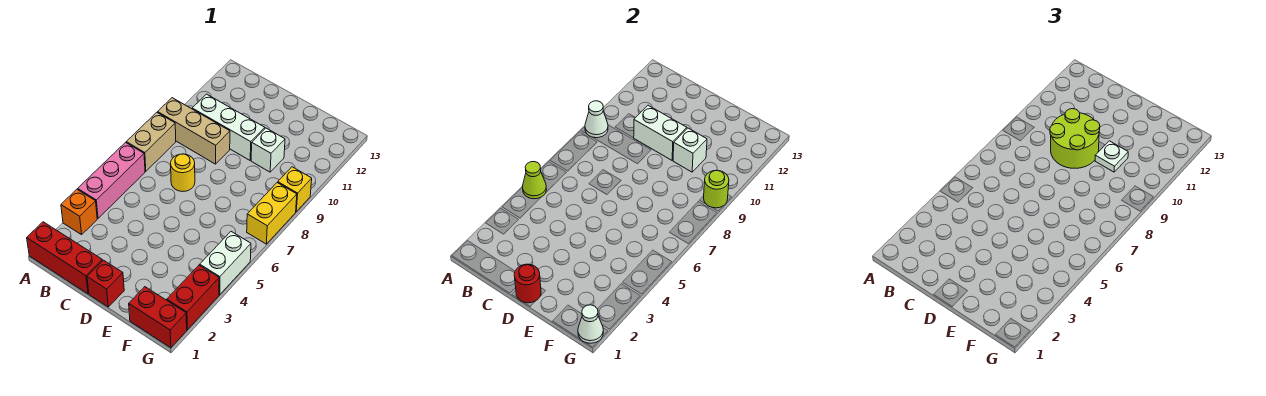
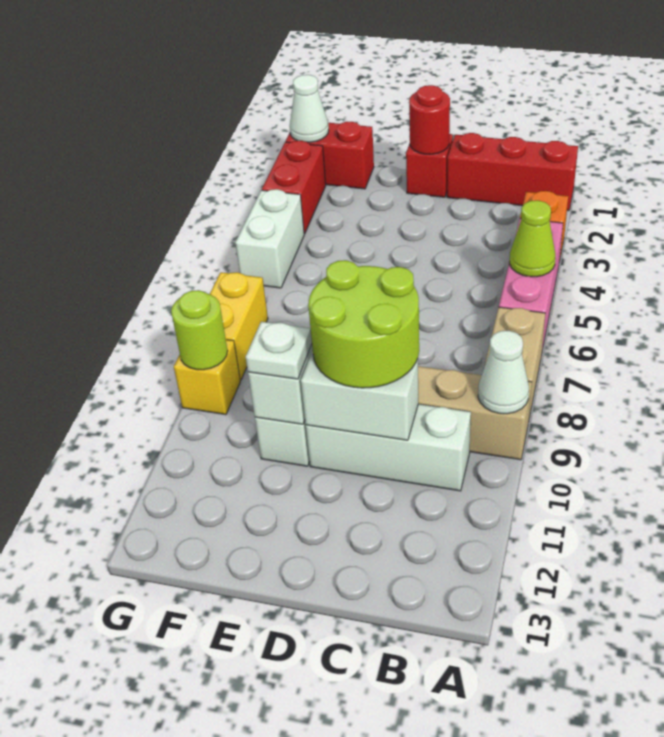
yellow round brick C7 level 1 -> none

